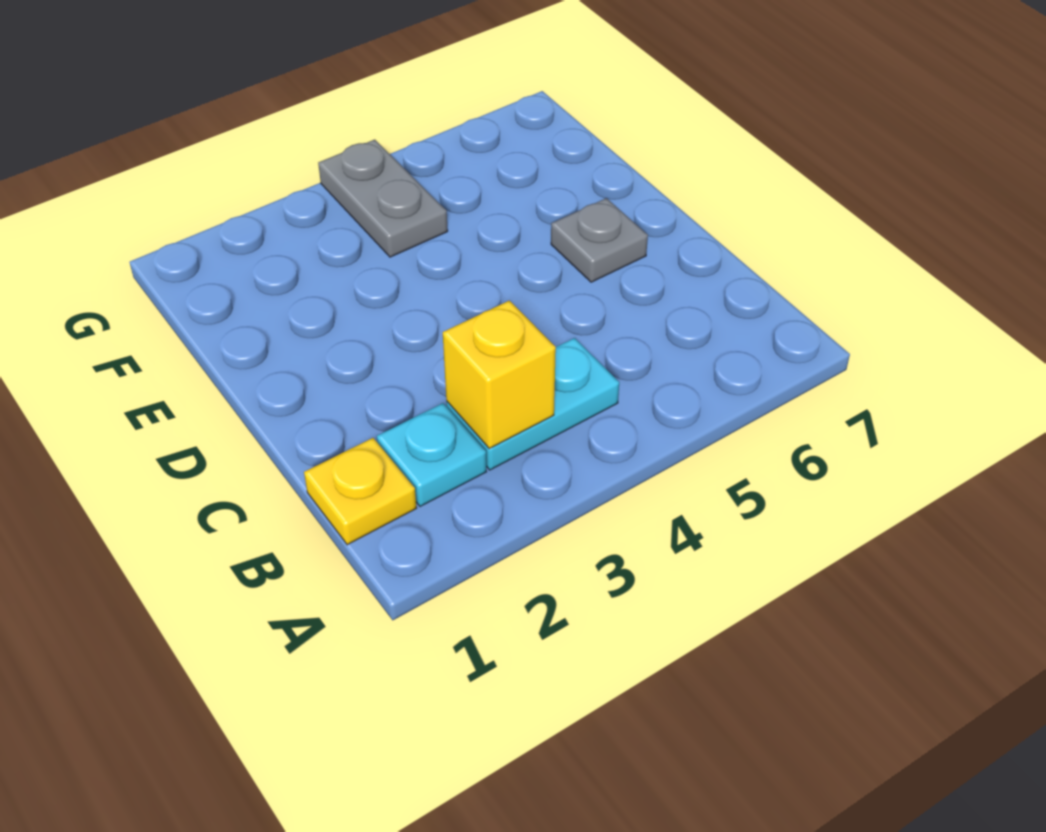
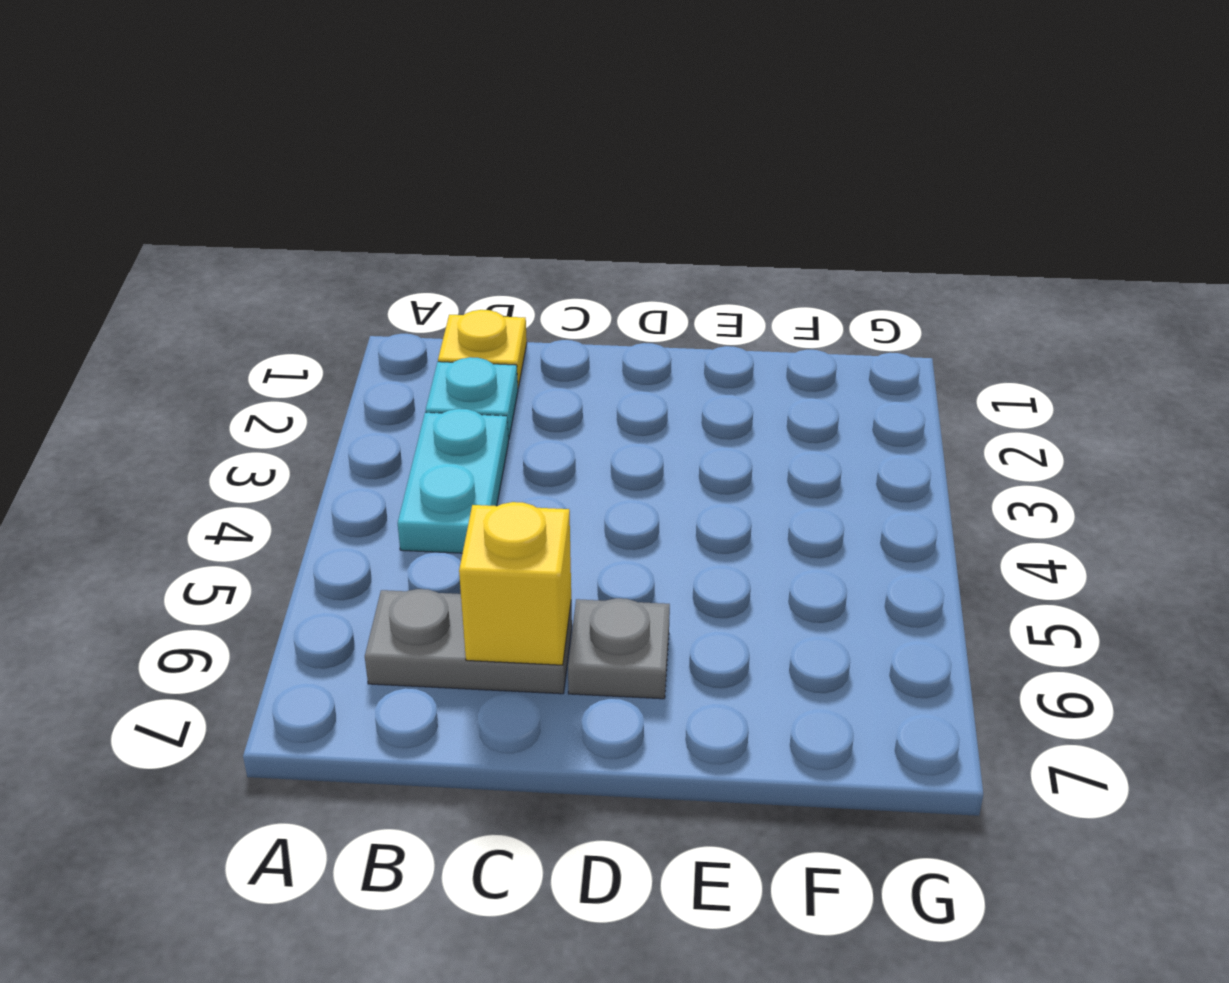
yellow brick B3 level 2 -> yellow brick C6 level 2
grey plate F4:G4 level 1 -> grey plate B6:C6 level 1

